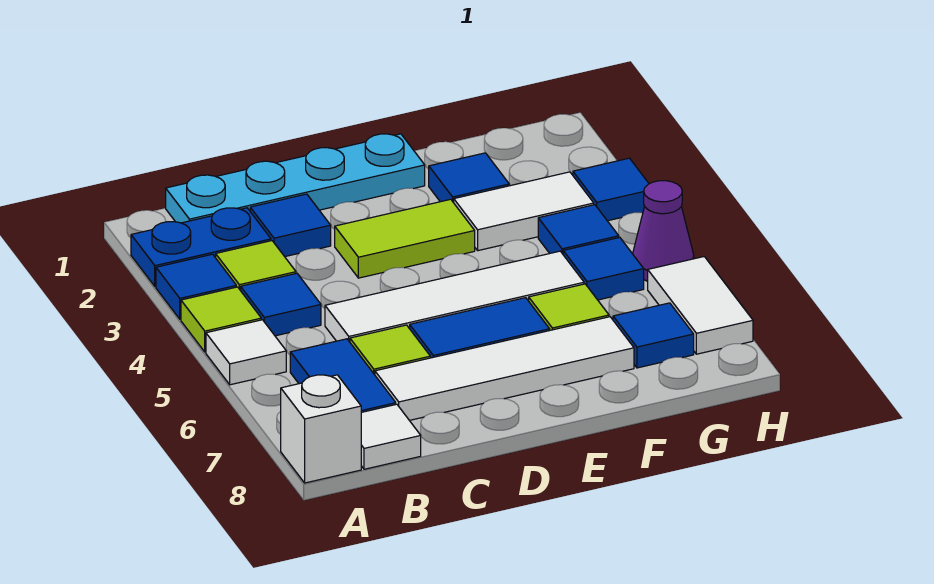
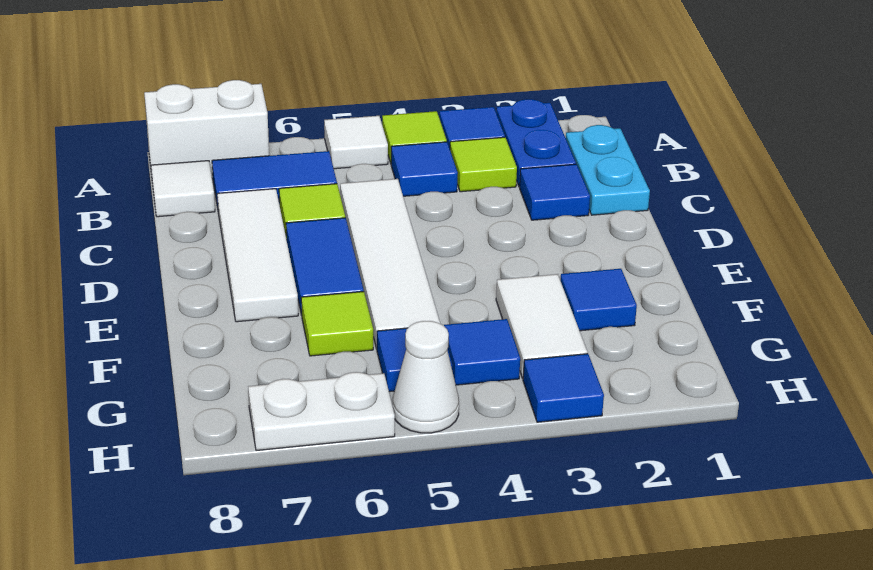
white brick A8 level 1 -> white brick A7:A8 level 1
cyan plate B1:E1 level 1 -> cyan plate B1:C1 level 1
white tile C7:F7 level 1 -> white tile C7:E7 level 1
lime tile D3:E3 level 1 -> none
blue tile G7 level 1 -> none
purple cone H5 level 1 -> white cone H5 level 1
white tile H6:H7 level 1 -> white plate H6:H7 level 1

